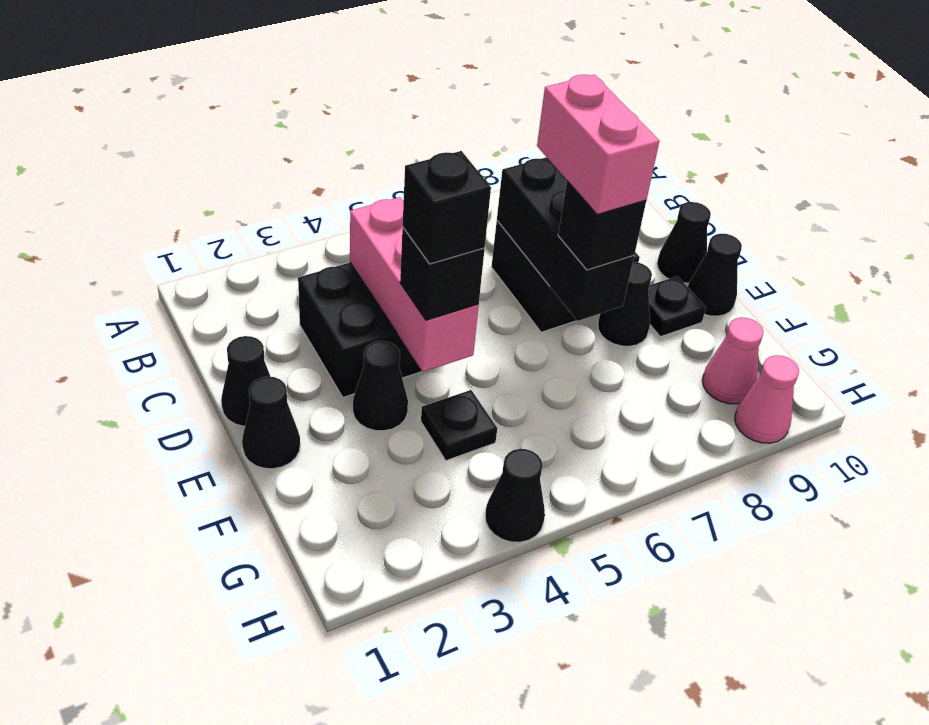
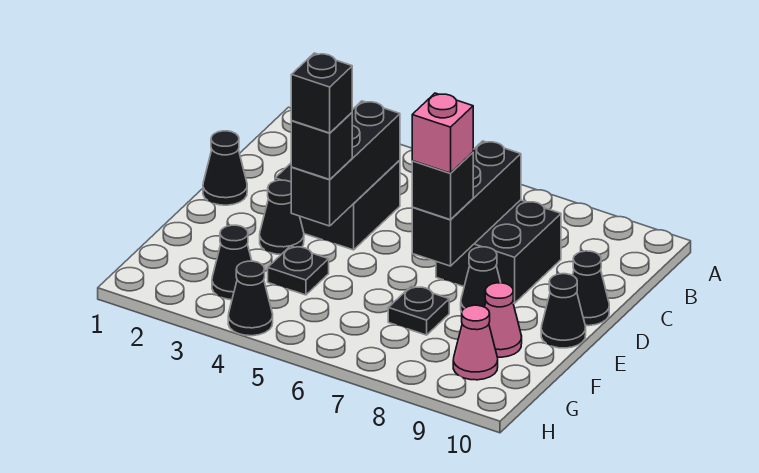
pink brick C4:E4 level 2 -> black brick C4:E4 level 2
pink brick D7:E7 level 4 -> pink brick E7 level 4
black cone E1 level 1 -> black cone G3 level 1
black plate E9 level 1 -> black plate F7 level 1
pink cone H9 level 1 -> pink cone F9 level 1

